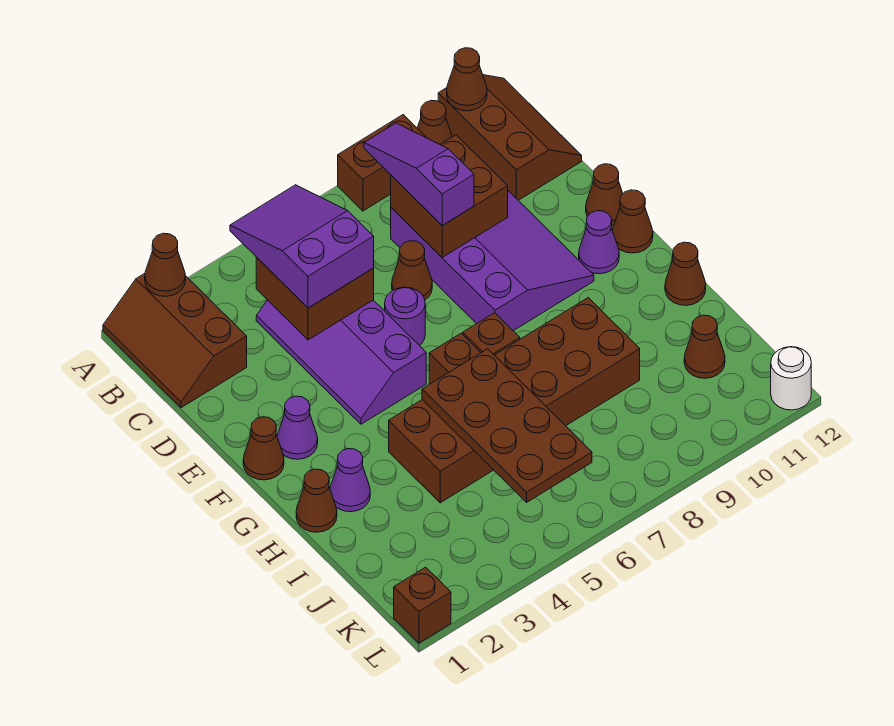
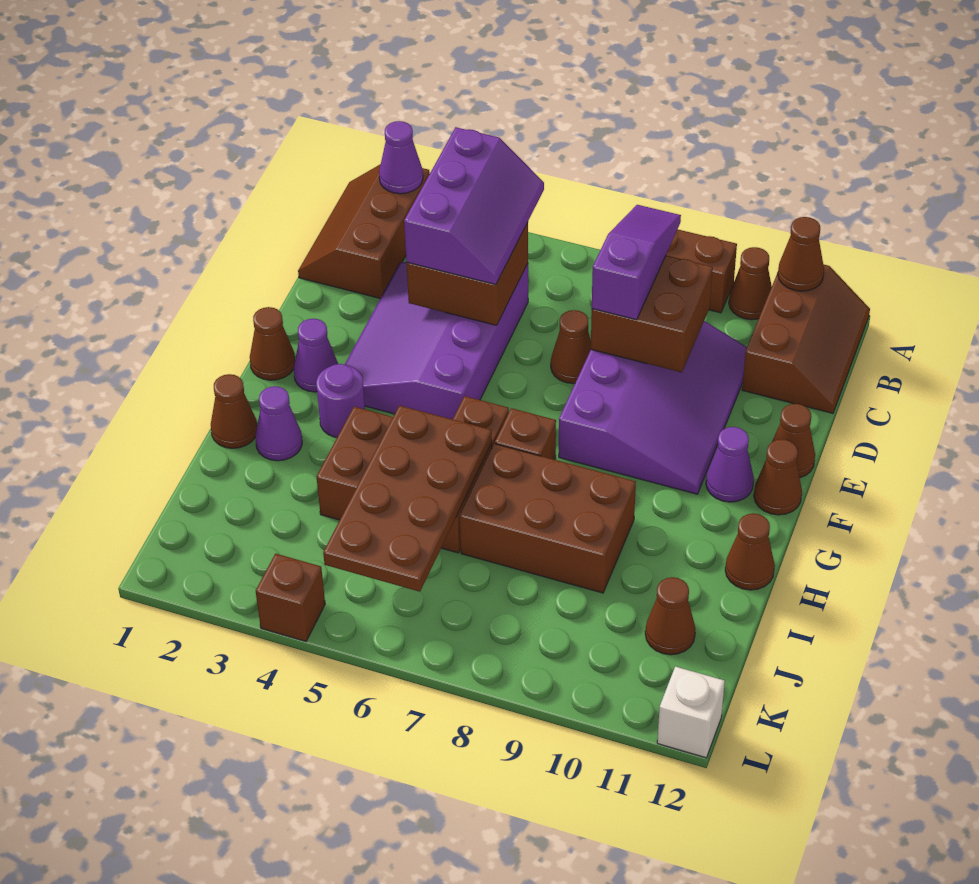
brown cone A2 level 2 -> purple cone A2 level 2
purple slope B4:D5 level 3 top D -> purple slope B4:D5 level 3 top 4
purple slope C4:F5 level 1 top 5 -> purple slope C3:F5 level 1 top 5
purple round brick E6 level 1 -> purple round brick G3 level 1
brown brick L1 level 1 -> brown brick L4 level 1
white round brick L12 level 1 -> white brick L12 level 1

